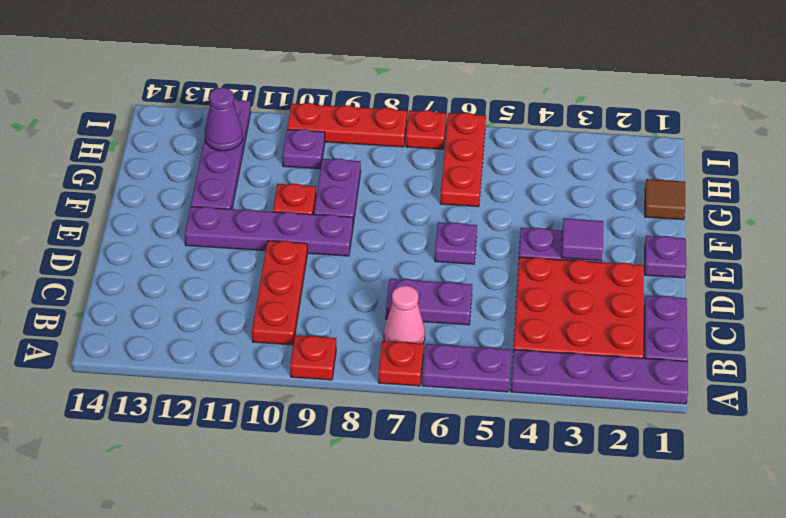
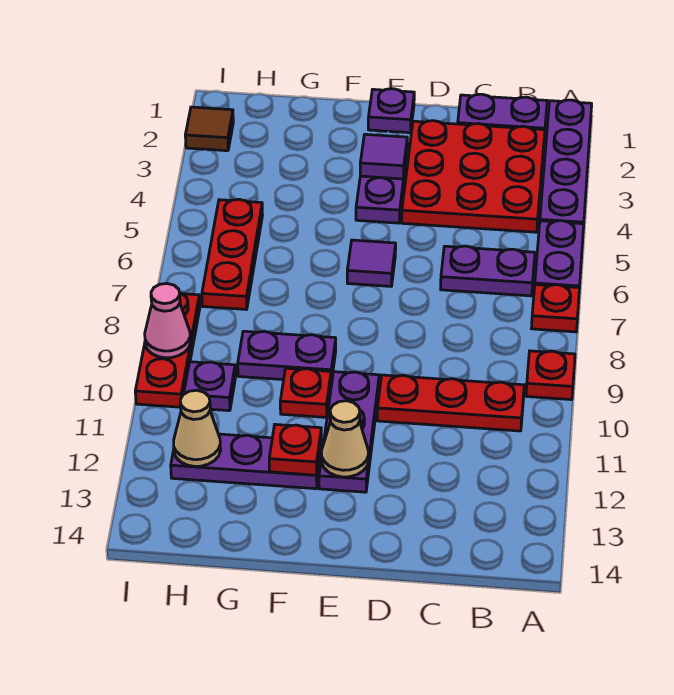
pink cone B7 level 1 -> pink cone I9 level 2
purple plate C6:C7 level 1 -> purple plate B6:C6 level 1
purple plate E6 level 1 -> purple tile E6 level 1
purple plate E9:E12 level 1 -> purple plate E10:E12 level 1
none -> tan cone E12 level 2
purple plate F12:I12 level 1 -> purple plate F12:H12 level 1
brown tile G1 level 1 -> brown tile I2 level 1
red plate G6:I6 level 1 -> red plate H5:H7 level 1
purple cone H12 level 2 -> tan cone H12 level 2
red plate I7 level 1 -> red plate F12 level 2

